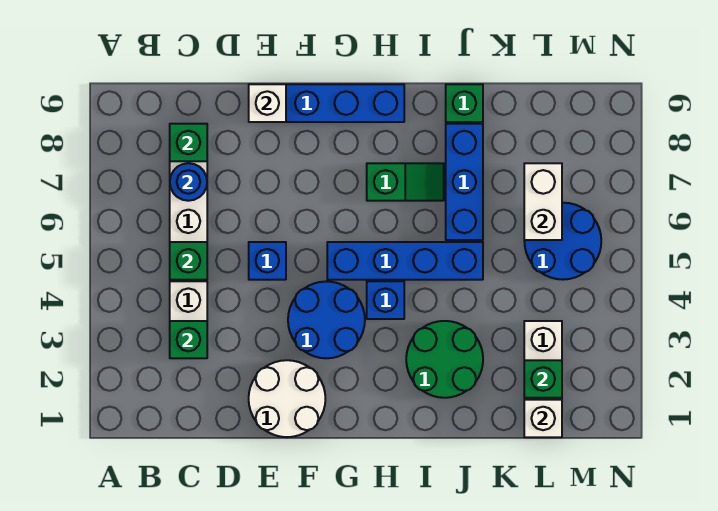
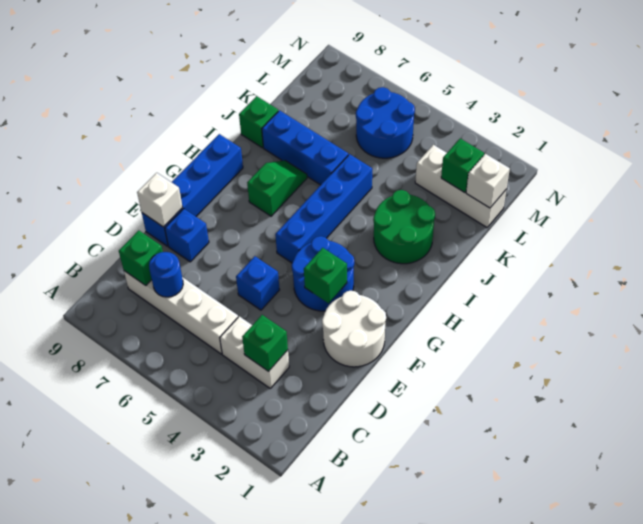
green brick C5 level 2 -> green brick F3 level 2
blue brick H4 level 1 -> blue brick E8 level 1
white brick L6:L7 level 2 -> none

